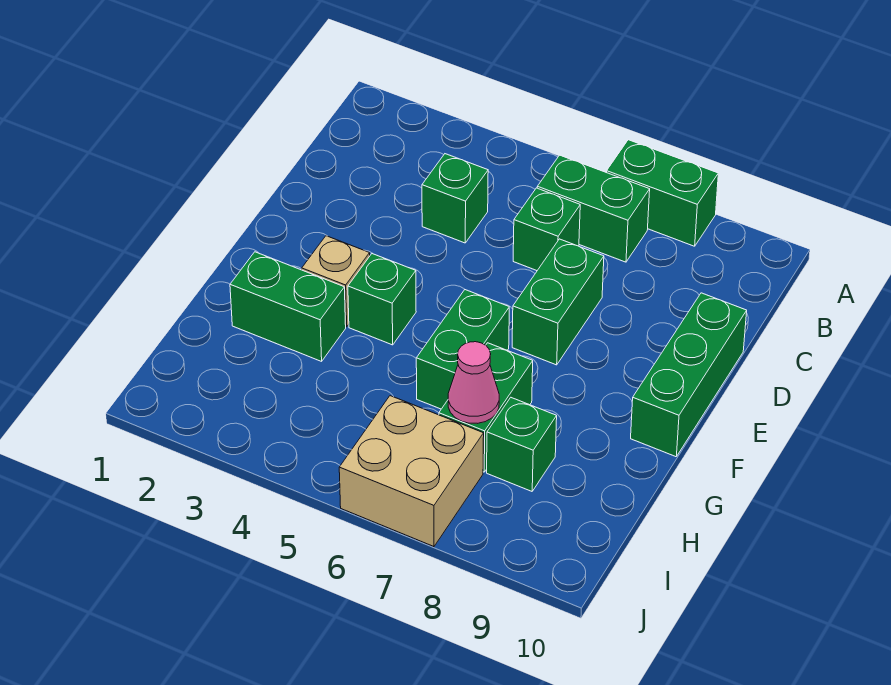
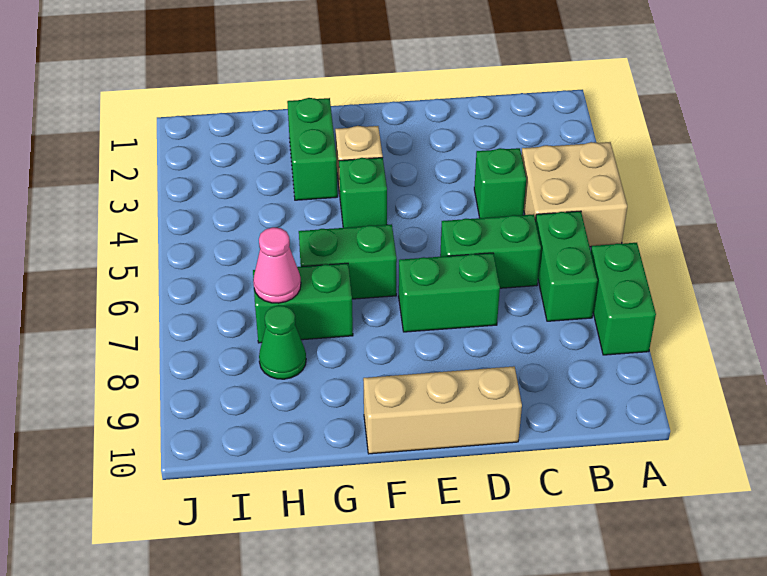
green brick C6 level 1 -> green brick C6:D6 level 1
green brick D10:F10 level 1 -> tan brick D10:F10 level 1
green brick H8 level 1 -> green cone H8 level 1
tan brick I6:J7 level 1 -> tan brick A4:B5 level 1

